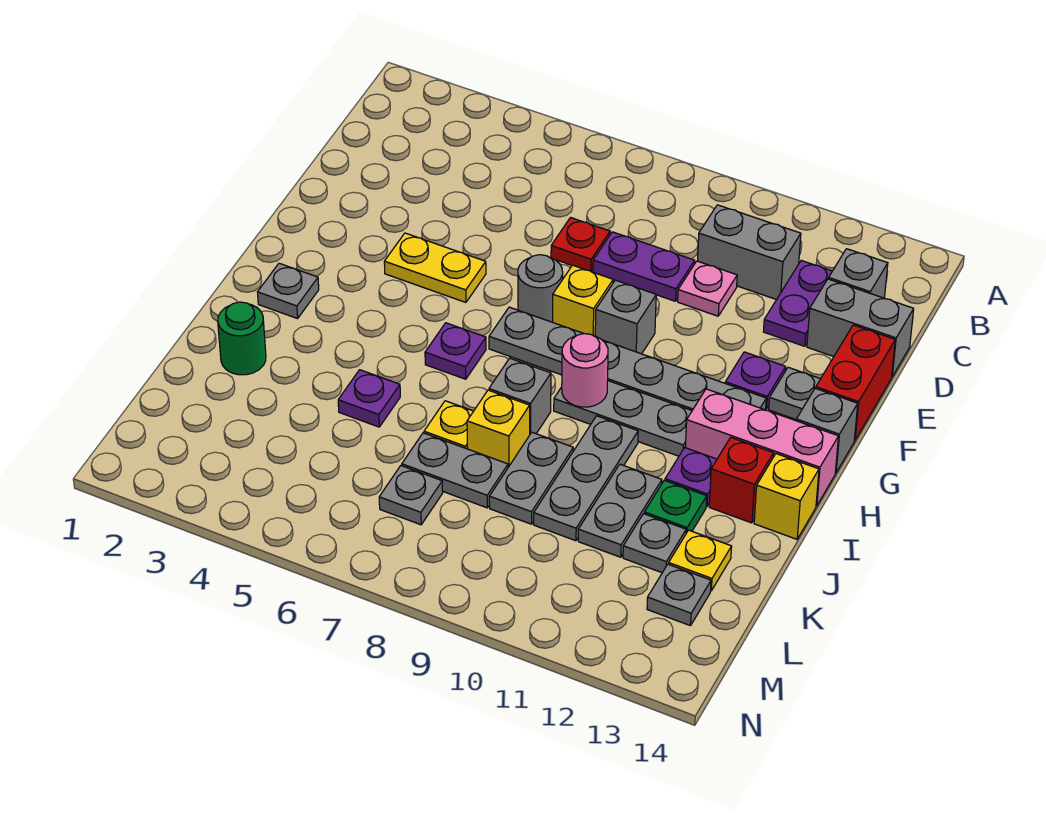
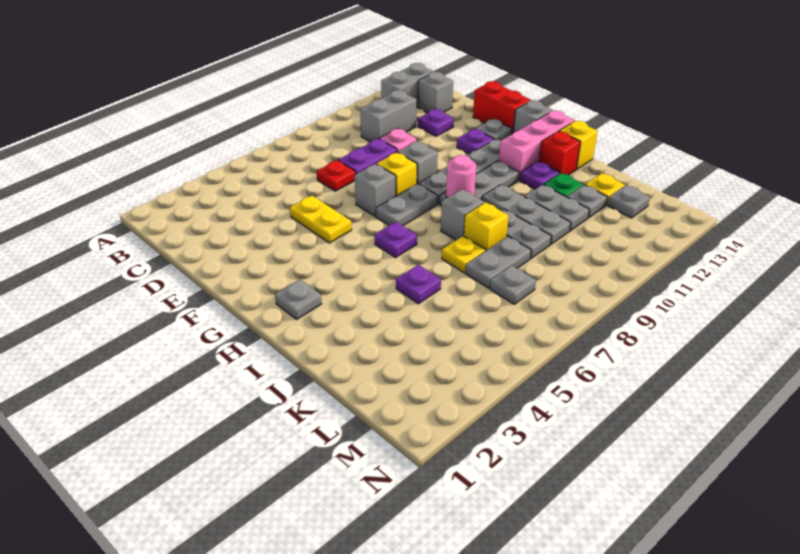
purple plate C12:D12 level 1 -> purple plate D12 level 1
grey brick D13:D14 level 1 -> grey brick B12:B13 level 1
yellow plate F4:F5 level 1 -> yellow plate E5:F5 level 1
grey round brick F7 level 1 -> grey brick F7 level 1
green round brick J2 level 1 -> none

